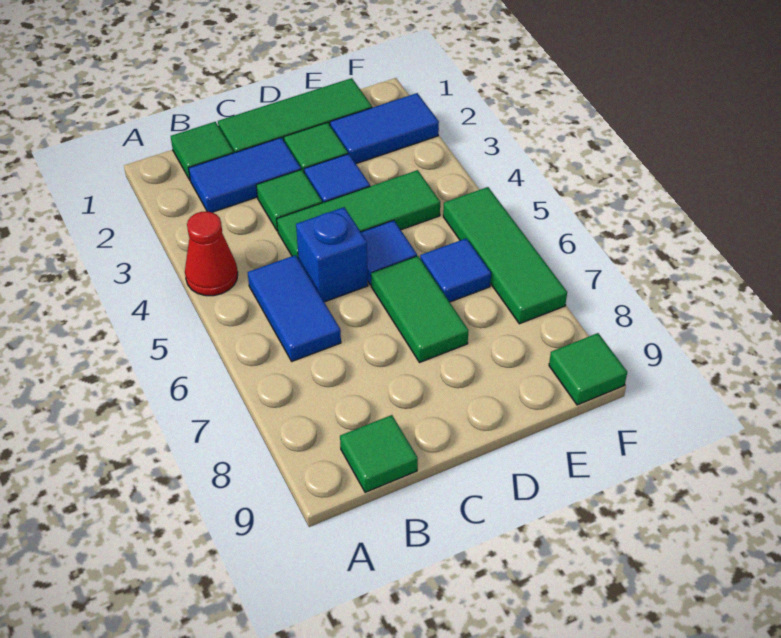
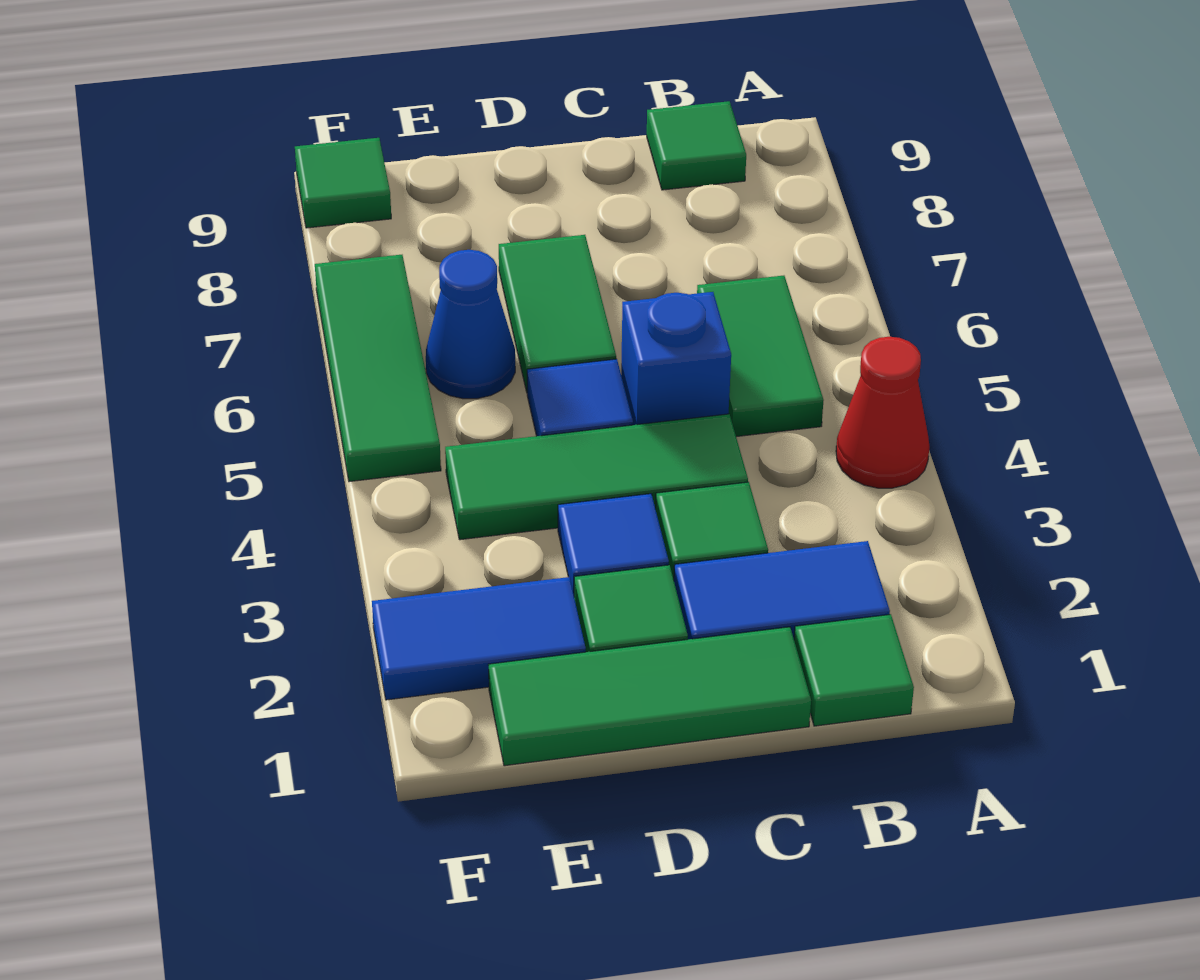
blue tile B5:B6 level 1 -> green tile B5:B6 level 1
blue tile E6 level 1 -> blue cone E6 level 1

